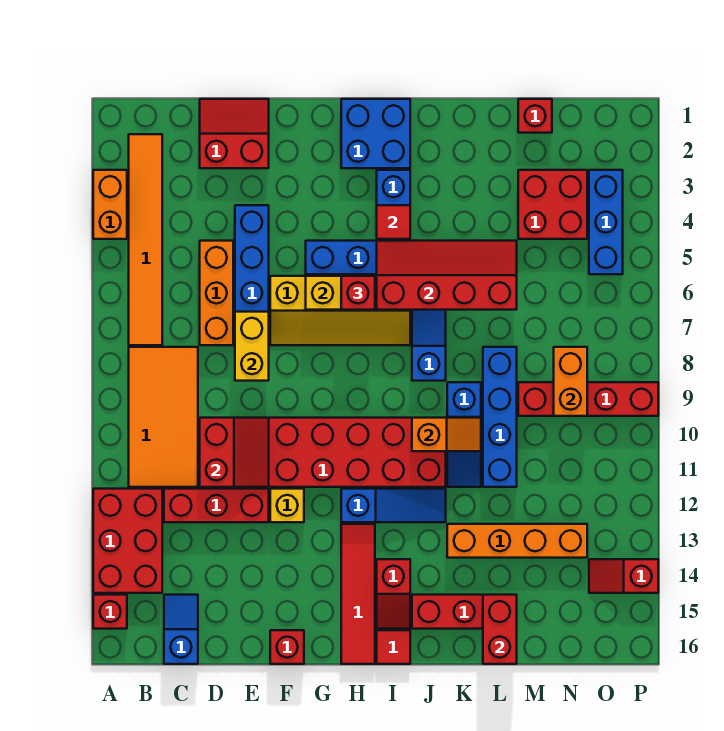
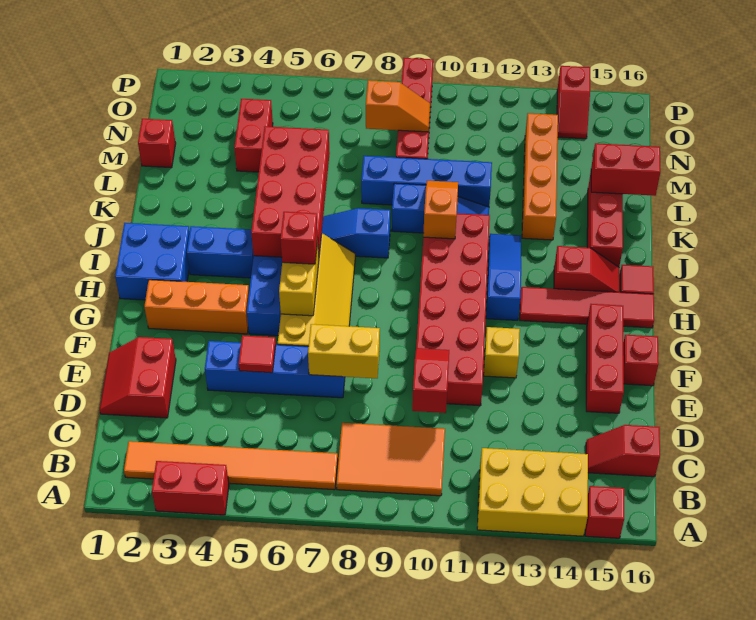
orange brick A3:A4 level 1 -> red brick A3:A4 level 1
red brick A12:B14 level 1 -> yellow brick A12:B14 level 1
orange tile B8:C11 level 1 -> orange tile B8:C10 level 1
red brick C12:E12 level 1 -> red brick E15:G15 level 1
blue slope C15:C16 level 1 top 16 -> red slope C15:C16 level 1 top 16
orange brick D5:D7 level 1 -> orange brick G2:G4 level 1
red slope D10:E11 level 2 top D -> red slope D10:E10 level 2 top D
red tile I4 level 2 -> red tile E5 level 2
red slope I5:L6 level 2 top 6 -> red brick I5:L6 level 2
red brick M3:N4 level 1 -> red brick M4:N4 level 1
orange brick N8:N9 level 2 -> orange slope N8:N9 level 2 top 8
blue brick O3:O5 level 1 -> none

